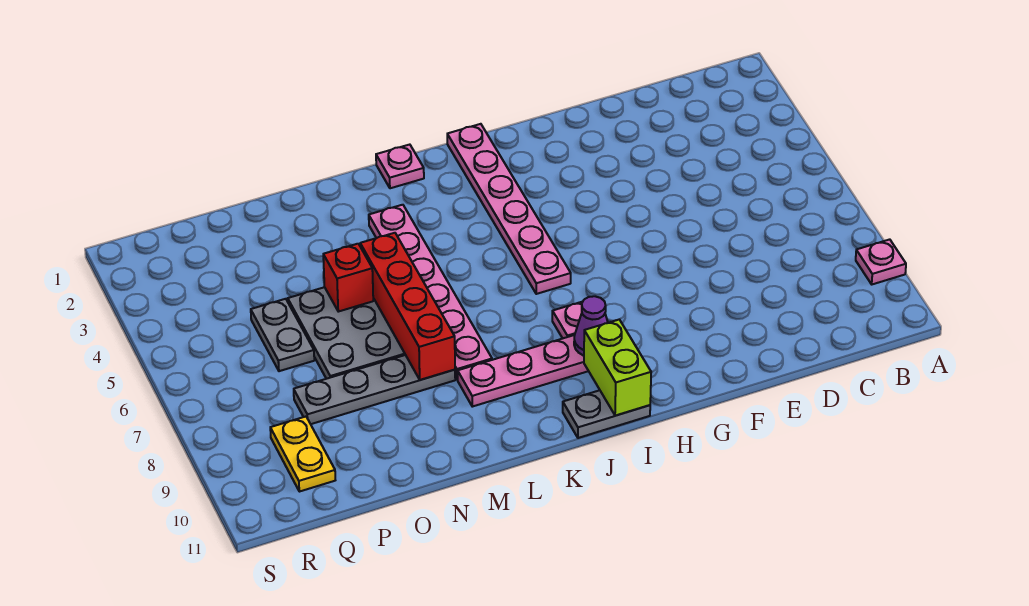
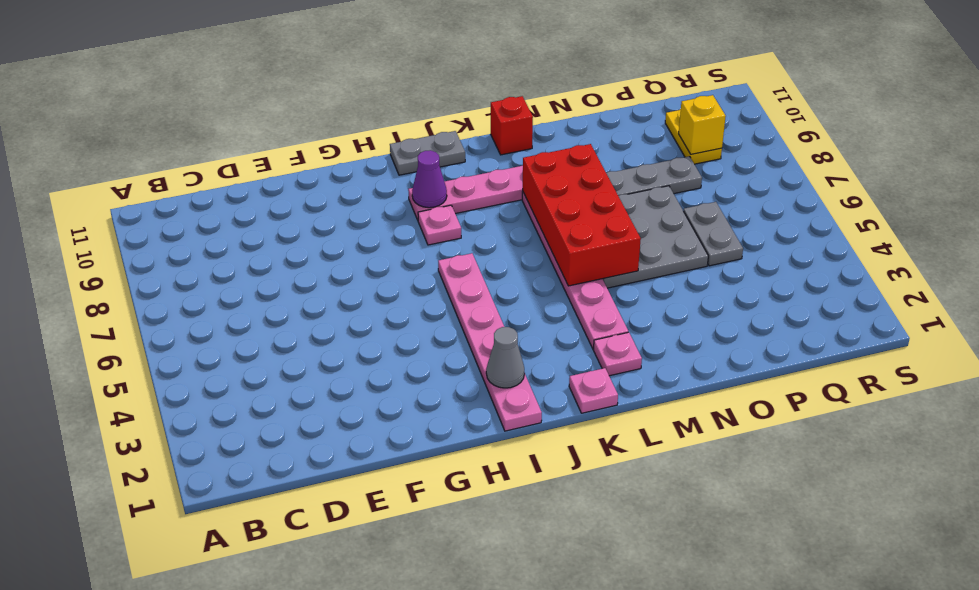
pink plate A9 level 1 -> pink plate L2 level 1
none -> grey cone I2 level 2
lime brick I10:I11 level 2 -> none
red brick M5:M8 level 2 -> red brick L5:M8 level 2
red brick N5 level 2 -> red brick L11 level 1
none -> yellow brick Q9 level 2

